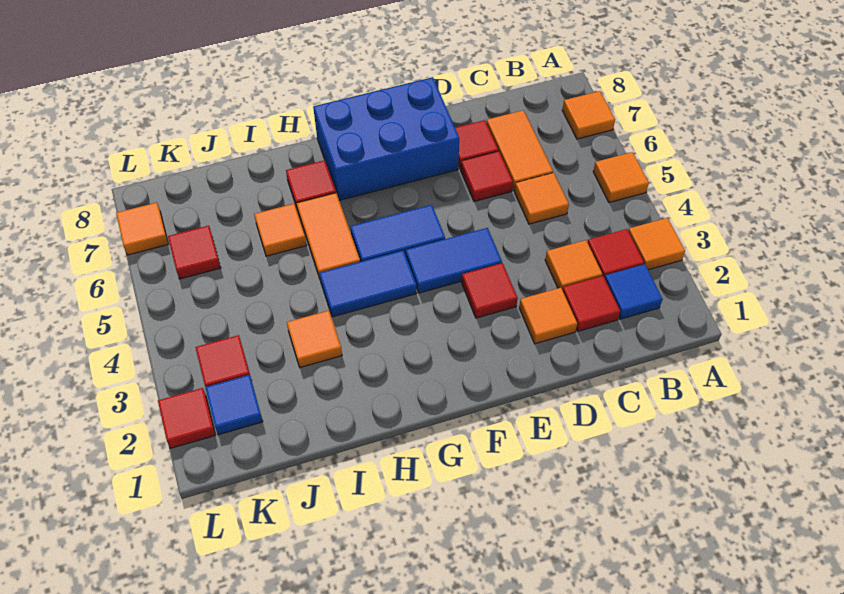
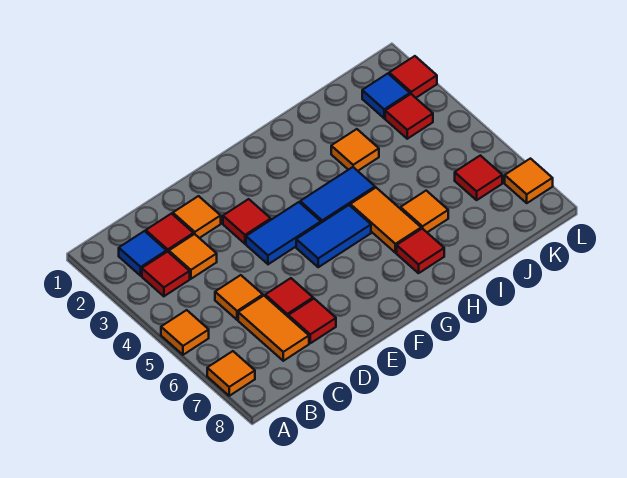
orange tile A3 level 1 -> none
blue brick E7:G8 level 1 -> none

